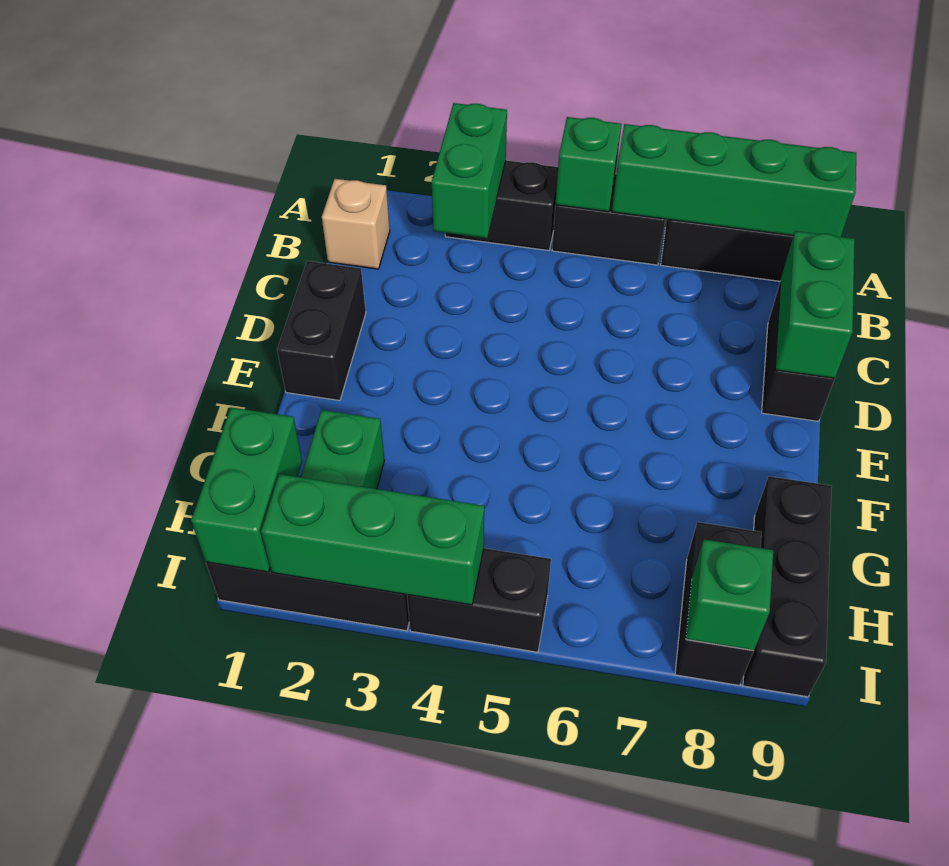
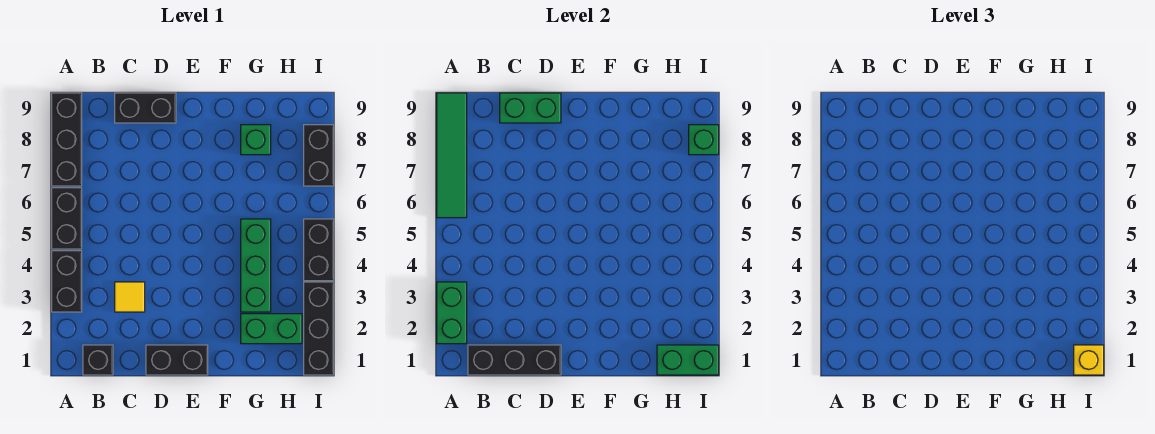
green brick A3:B3 level 2 -> green brick A2:A3 level 2
green brick A5 level 2 -> green brick G8 level 1
green brick A6:A9 level 2 -> green tile A6:A9 level 2
tan brick B1 level 1 -> black brick B1 level 1
none -> yellow tile C3 level 1
black brick G9:I9 level 1 -> black brick B1:D1 level 2
black brick H8:I8 level 1 -> black brick I7:I8 level 1
none -> yellow brick I1 level 3
green brick I2:I4 level 2 -> green brick G3:G5 level 1

